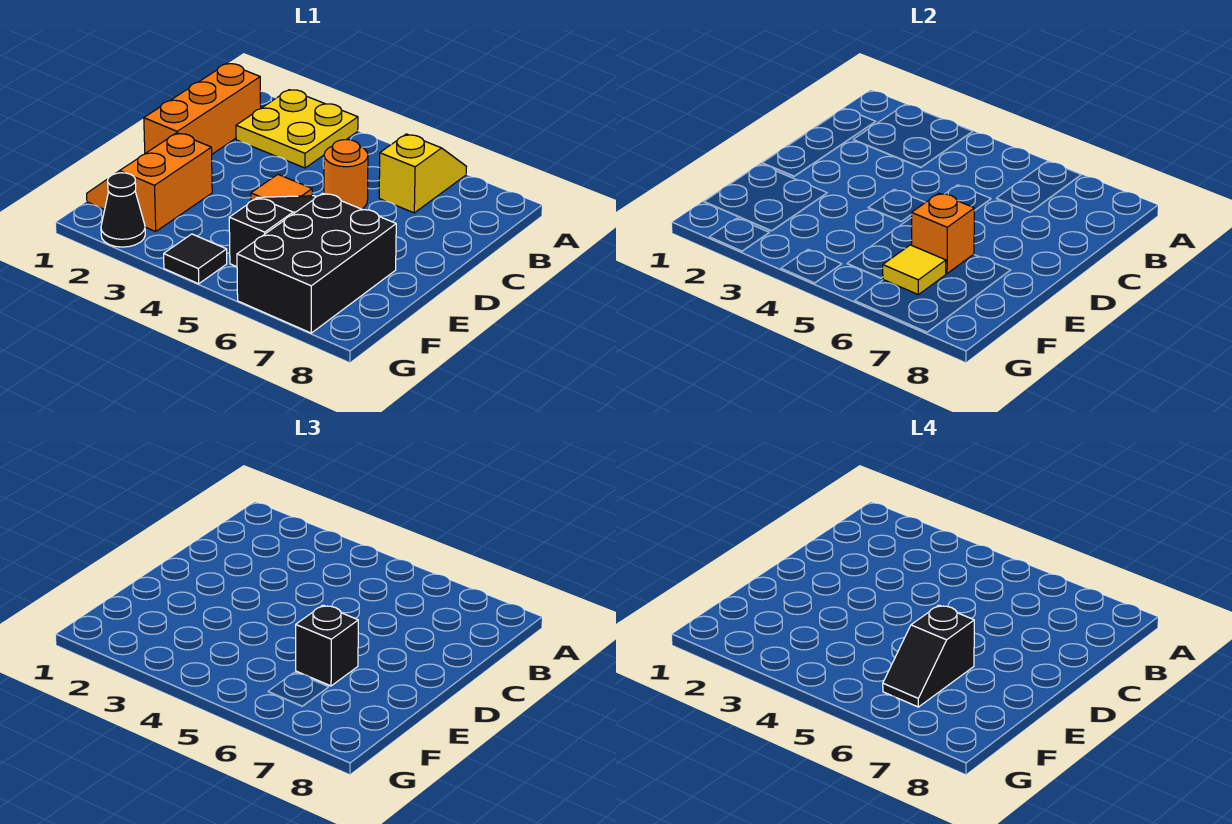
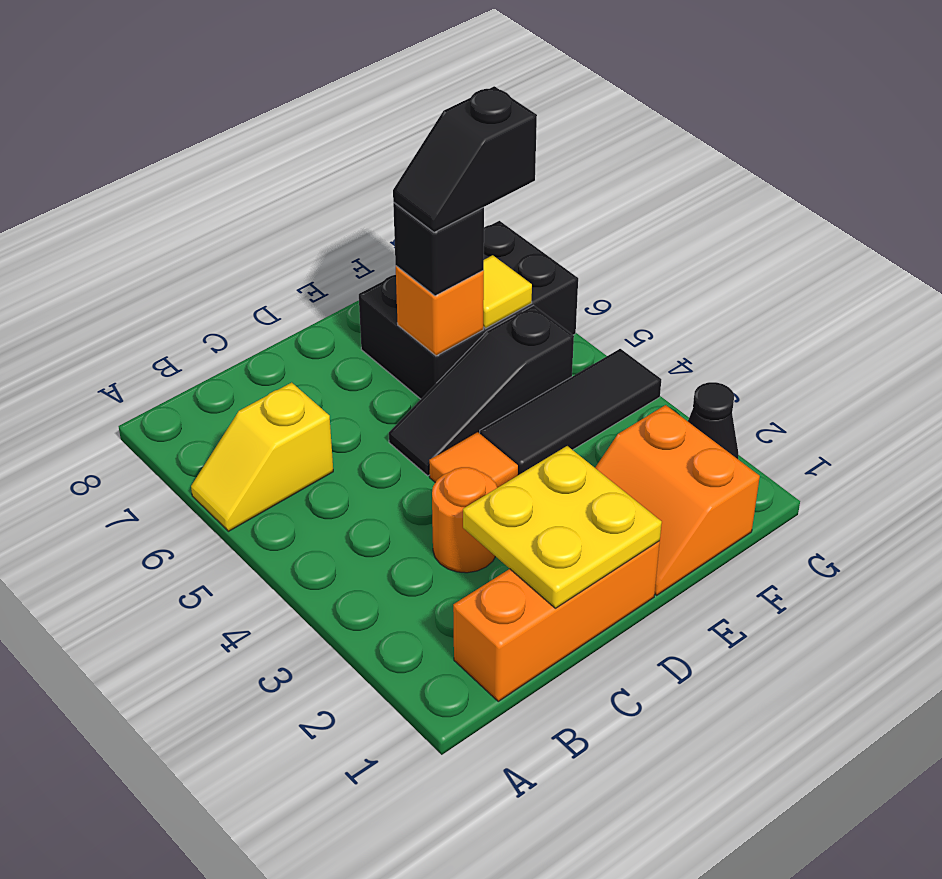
yellow plate A2:B3 level 1 -> yellow plate C1:D2 level 2
orange round brick C5 level 1 -> orange round brick C3 level 1
orange slope E1:F2 level 1 top 2 -> orange slope E1:F2 level 1 top F
black slope E6:F6 level 4 top E -> black slope E6:F6 level 4 top F
black tile G4 level 1 -> black tile E4:G4 level 1

